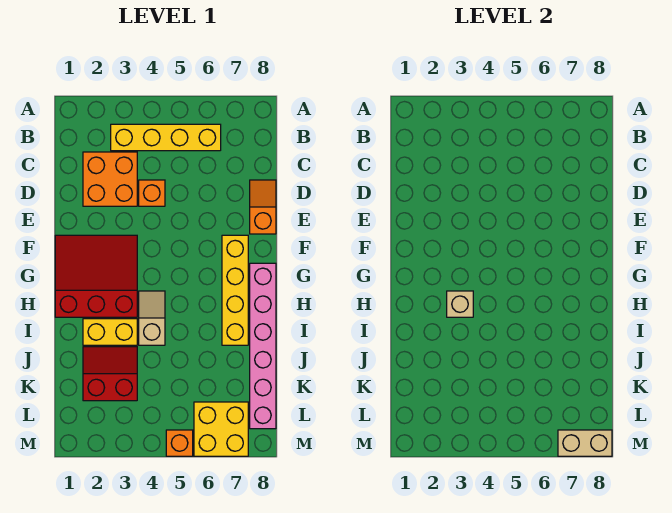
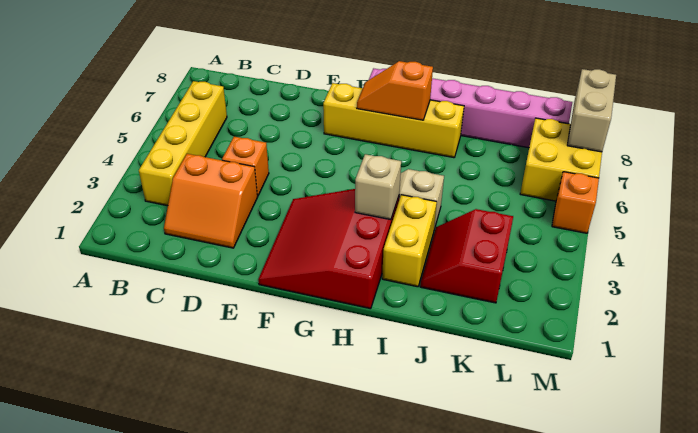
orange brick C2:D3 level 1 -> orange slope C2:D3 level 1 top 3
orange slope D8:E8 level 1 top E -> orange slope G7:H7 level 2 top H

